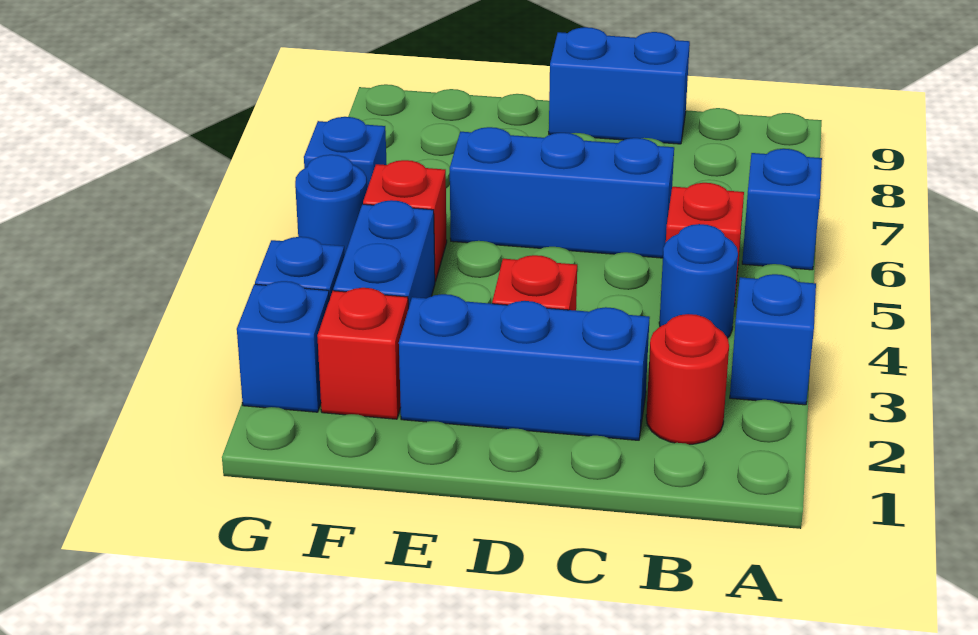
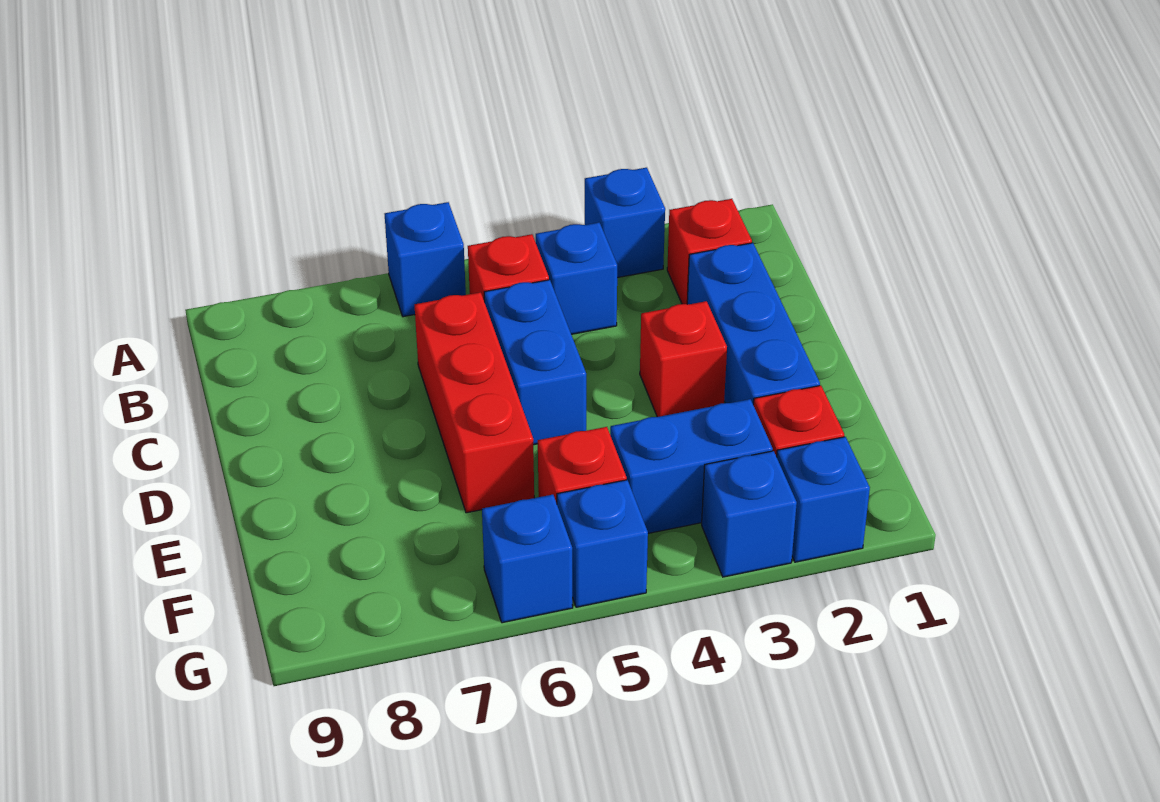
red round brick B2 level 1 -> red brick B2 level 1
blue round brick B4 level 1 -> blue brick B4 level 1
blue brick C6:E6 level 1 -> red brick C6:E6 level 1
blue brick C9:D9 level 1 -> blue brick C5:D5 level 1
blue round brick G5 level 1 -> blue brick G5 level 1

